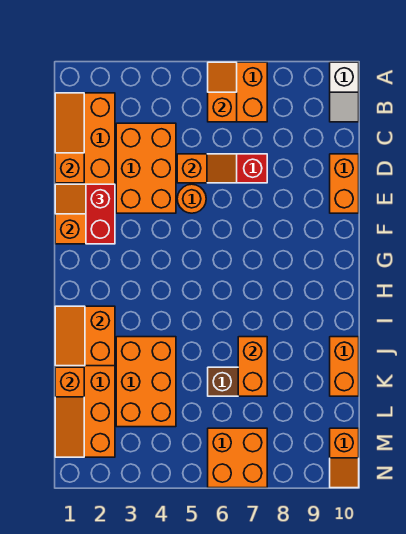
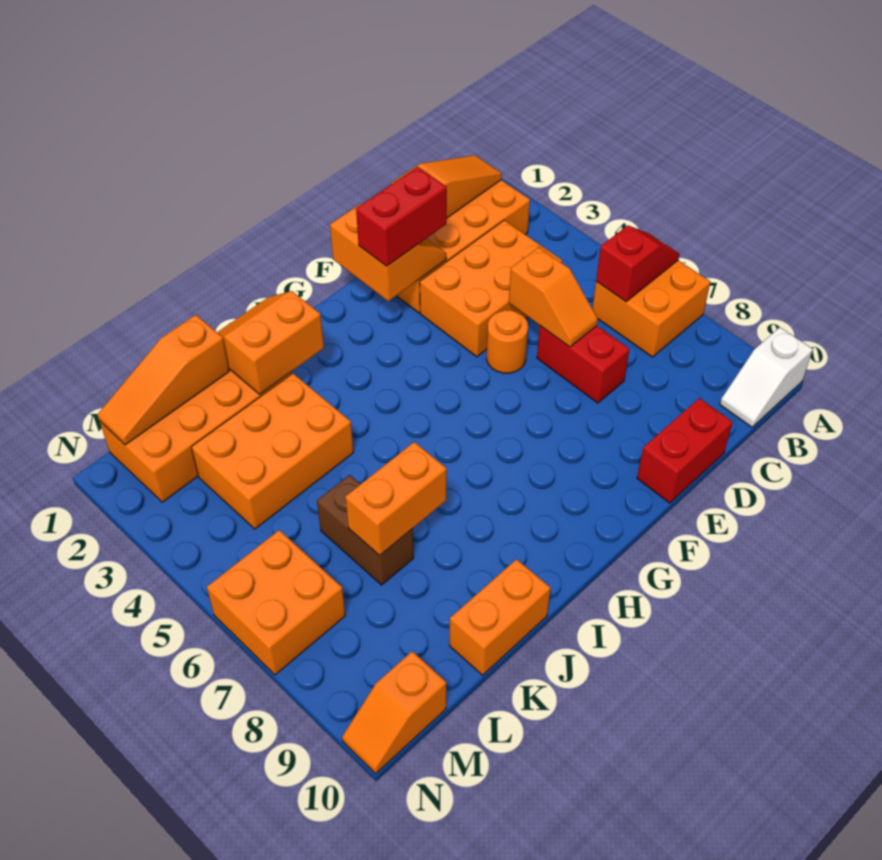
orange slope A6:B6 level 2 top B -> red slope A6:B6 level 2 top B
orange brick D10:E10 level 1 -> red brick D10:E10 level 1

